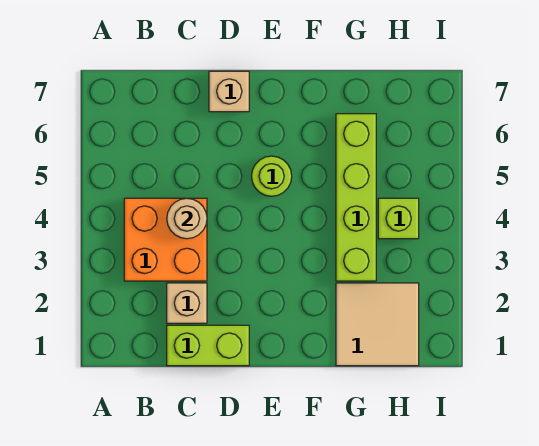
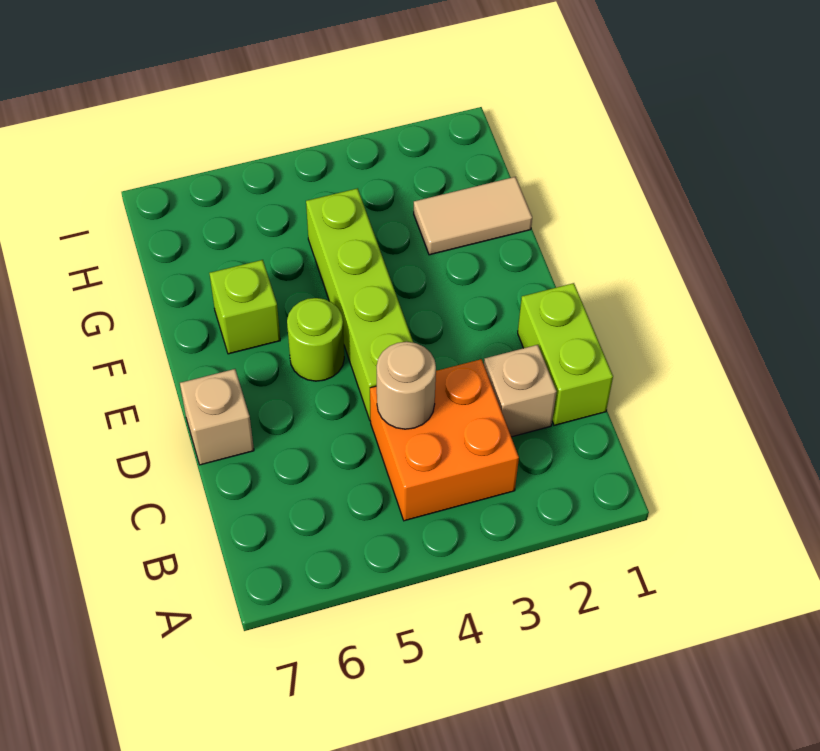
tan tile G1:H2 level 1 -> tan tile G1:G2 level 1
lime brick G3:G6 level 1 -> lime brick D4:G4 level 1
lime brick H4 level 1 -> lime brick F6 level 1

